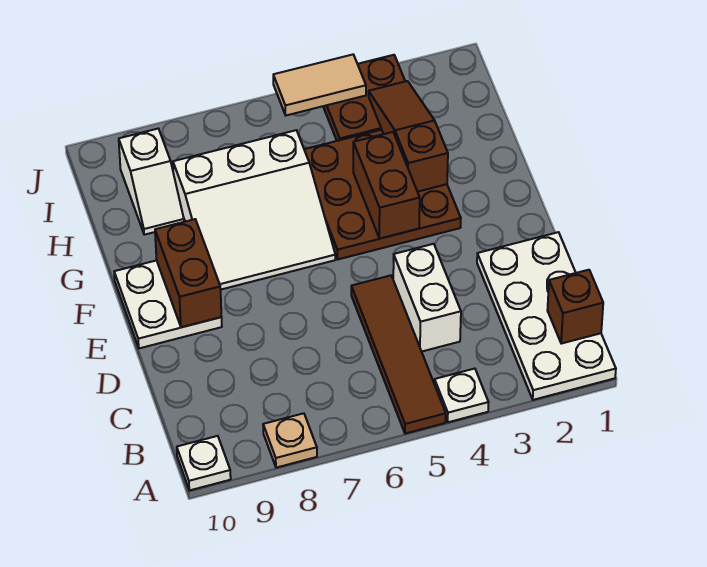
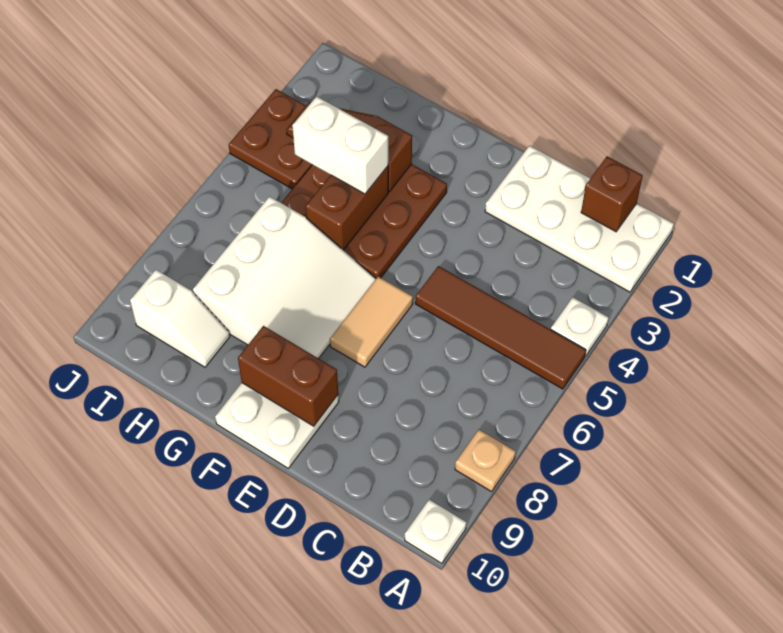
white brick C4:D4 level 1 -> white brick G4:H4 level 3
brown brick F4:G4 level 2 -> brown brick G4:G5 level 2
tan tile J4:J5 level 2 -> tan tile E6:E7 level 1

